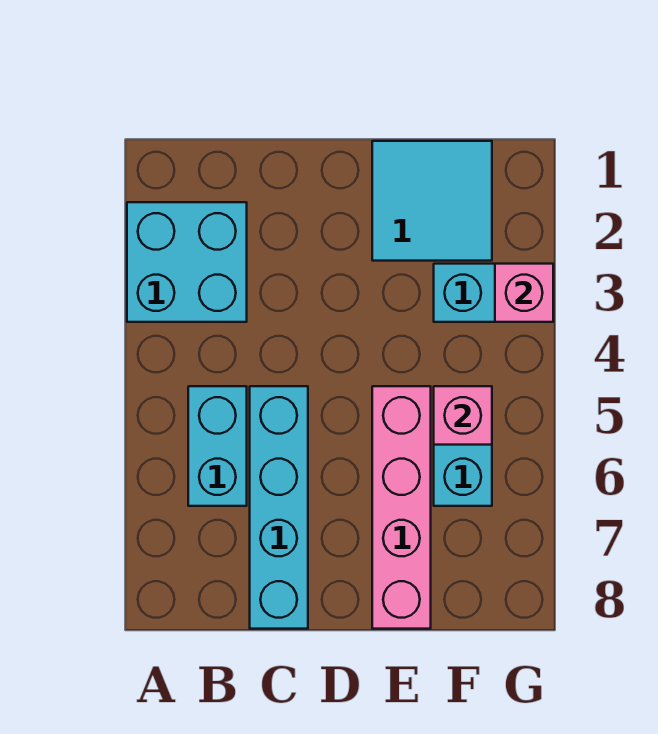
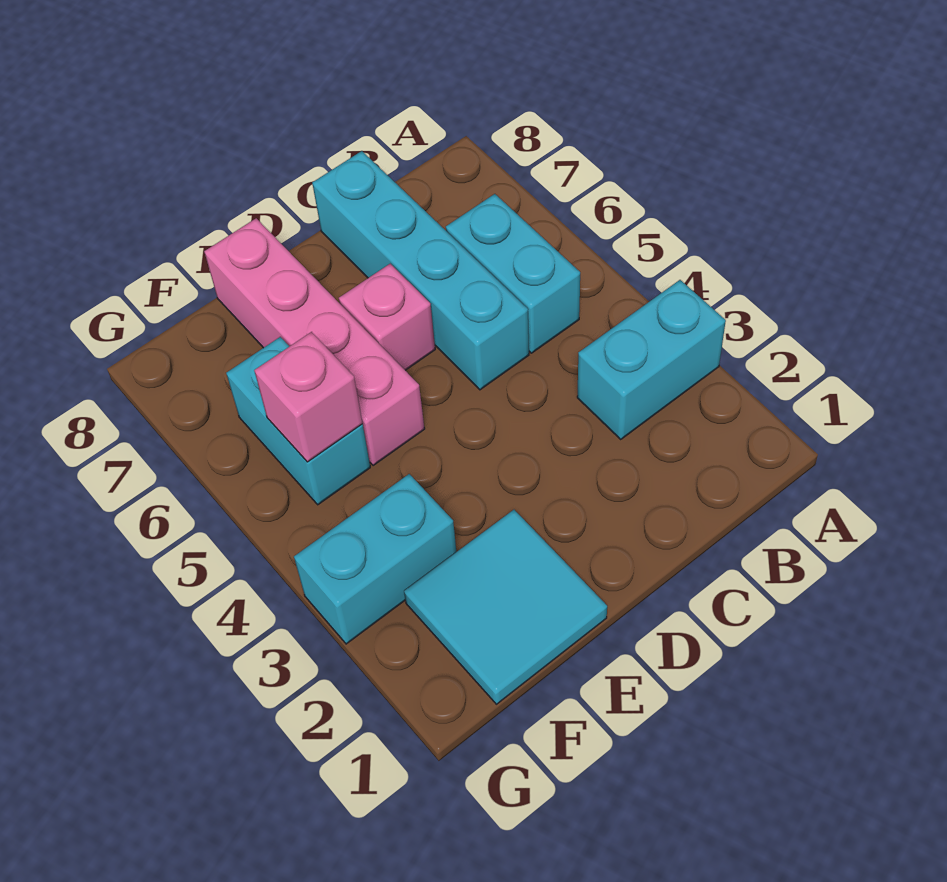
cyan brick A2:B3 level 1 -> cyan brick A3:B3 level 1
pink brick G3 level 2 -> pink brick D6 level 1

